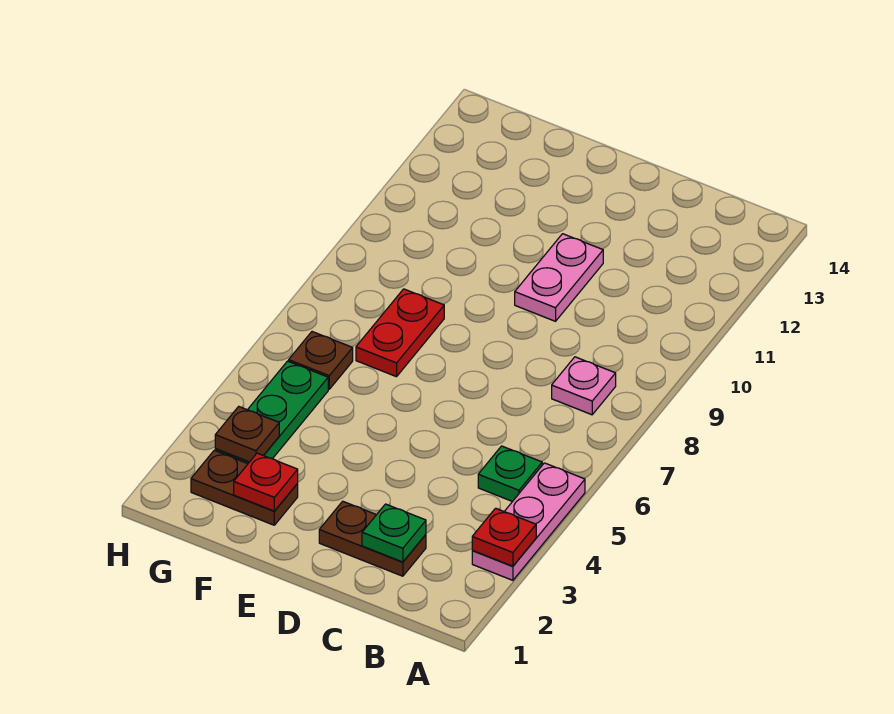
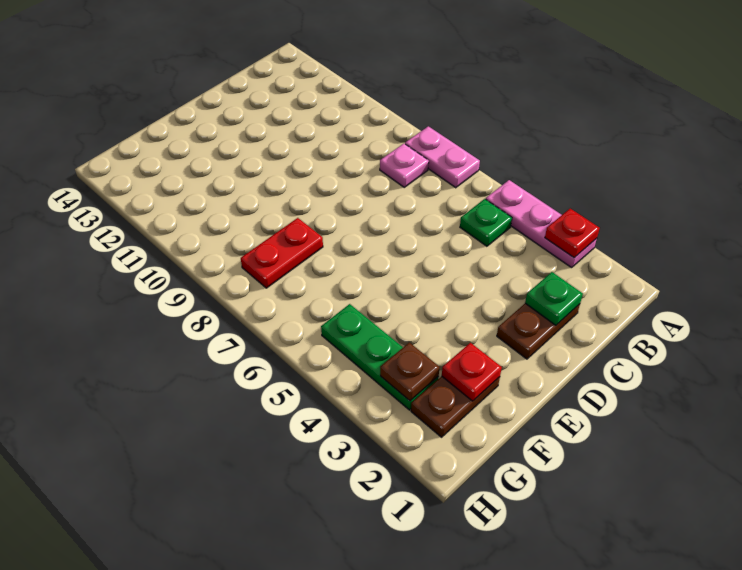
pink plate D10:D11 level 1 -> pink plate A7:A8 level 1
red plate F7:F8 level 1 -> red plate F8:G8 level 1
brown plate G6 level 1 -> none

